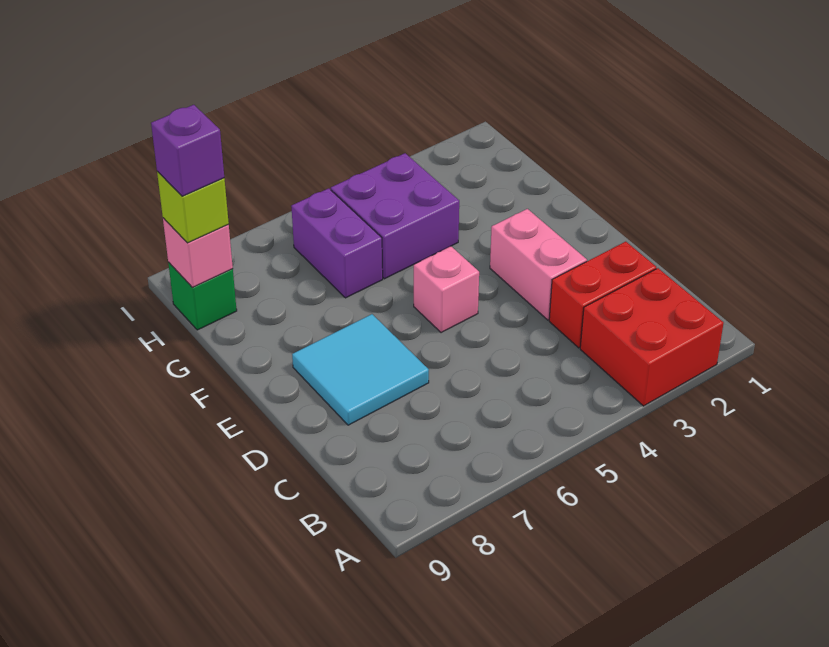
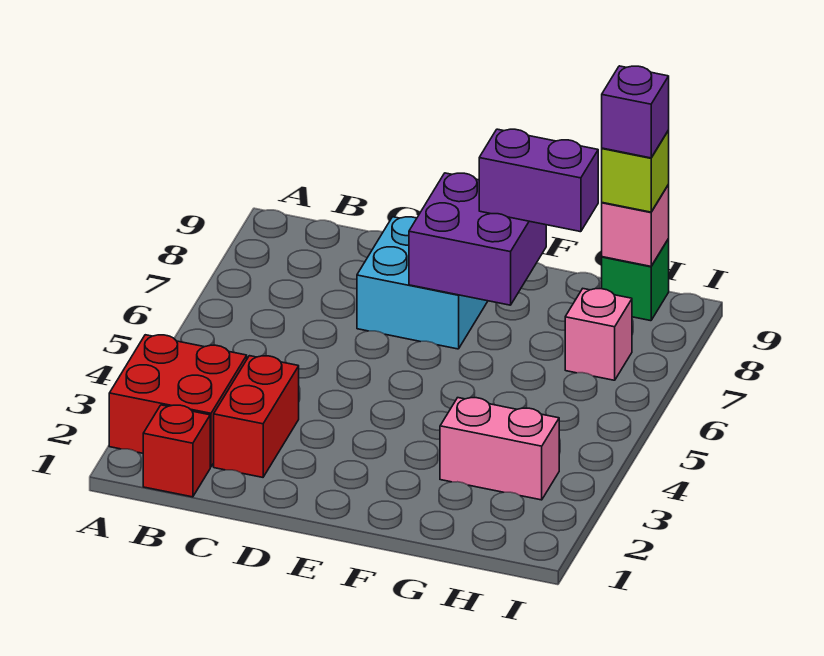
none -> red brick B1 level 1
pink brick D3:E3 level 1 -> pink brick G3:H3 level 1
cyan tile D7:E8 level 1 -> cyan brick D7:E8 level 1
pink brick E5 level 1 -> pink brick H7 level 1
purple brick G4:H5 level 1 -> purple brick E7:F8 level 2
purple brick G6:H6 level 1 -> purple brick F8:G8 level 3

